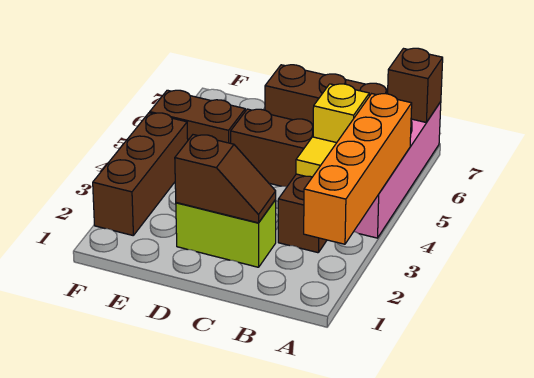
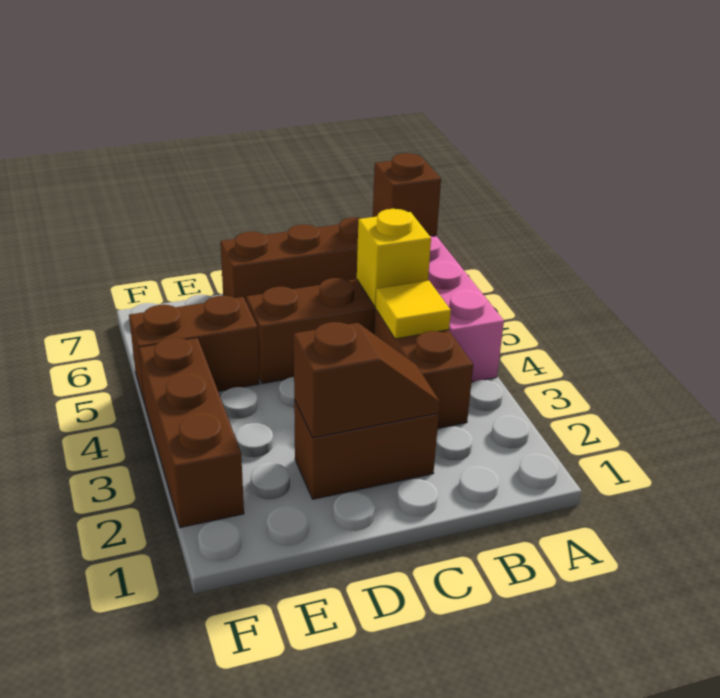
orange brick A2:A5 level 2 -> none
lime brick C2:D2 level 1 -> brown brick C2:D2 level 1

